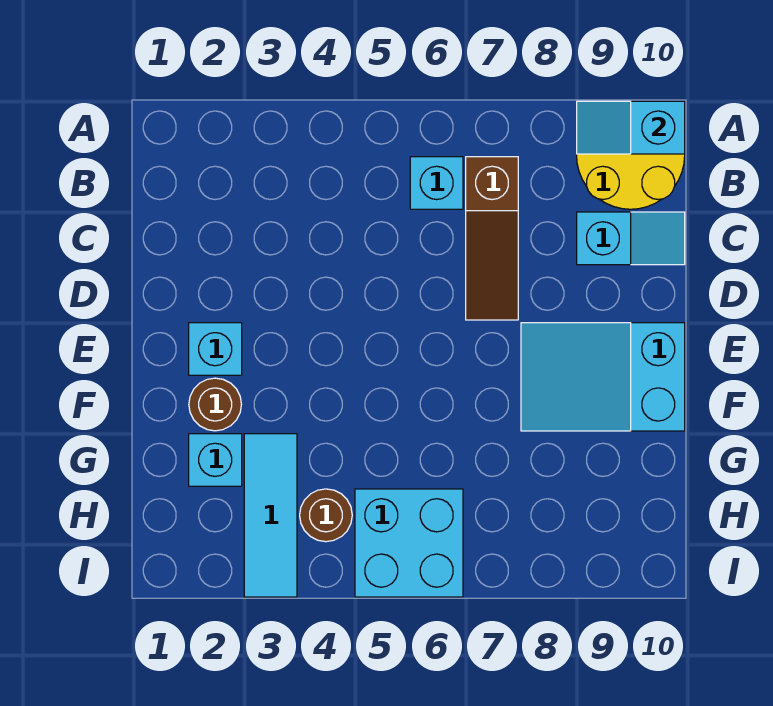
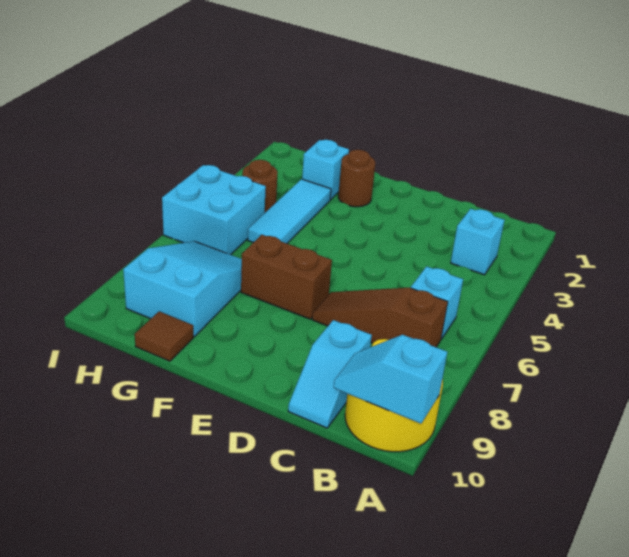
cyan slope A9:A10 level 2 top 10 -> cyan slope A10:B10 level 2 top A
cyan brick E2 level 1 -> cyan brick B3 level 1
none -> brown brick E7:F7 level 1
cyan slope E8:F10 level 1 top 10 -> cyan slope G7:H9 level 1 top 9
cyan tile G3:I3 level 1 -> cyan tile G3:G5 level 1
none -> brown tile G10 level 1

